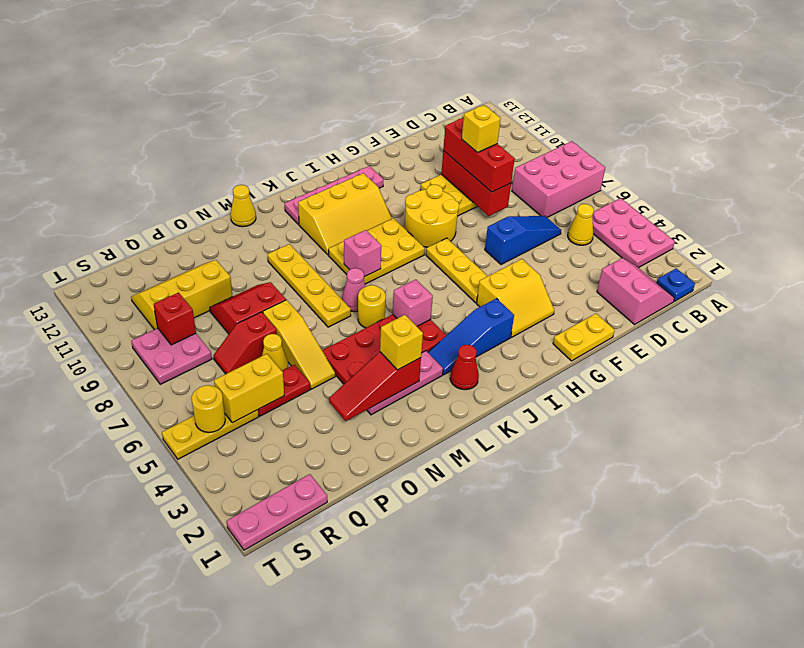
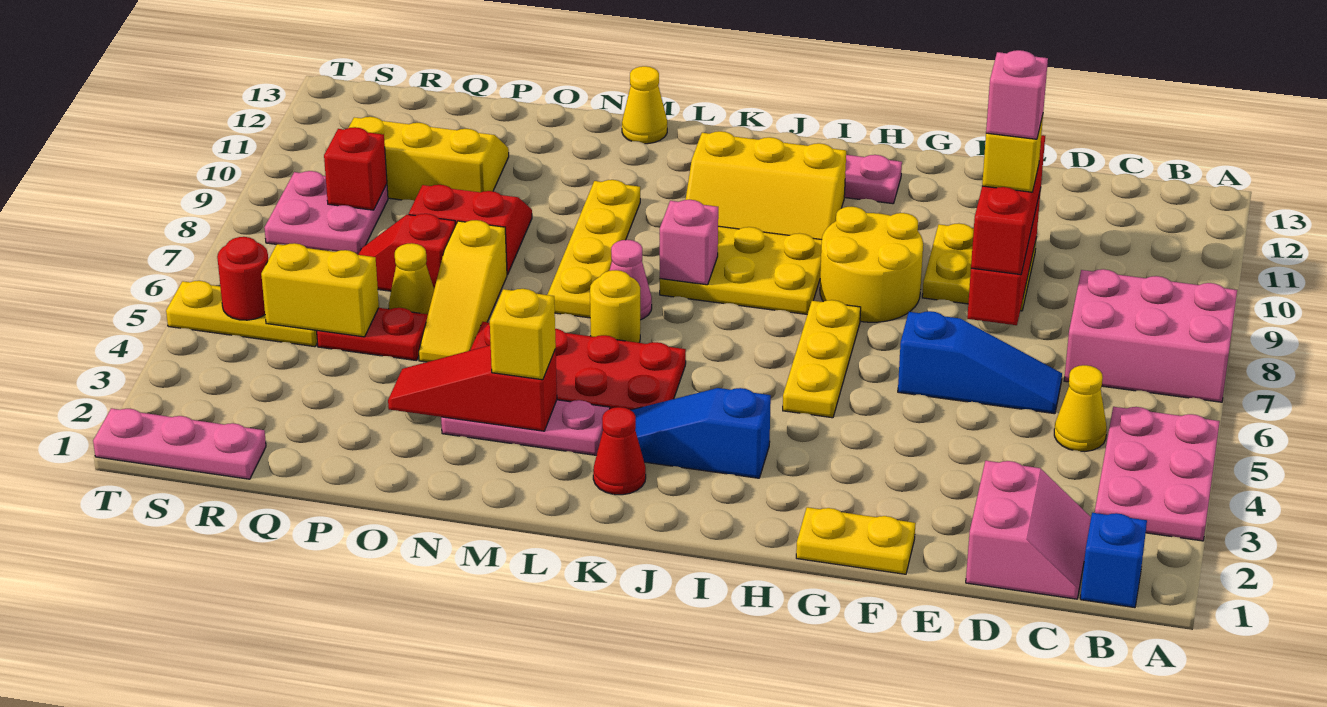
blue plate B1 level 1 -> blue brick B1 level 1
yellow slope G3:H4 level 1 top 4 -> none
pink brick K5 level 2 -> pink brick E9 level 5
yellow round brick S5 level 2 -> red round brick S5 level 2

